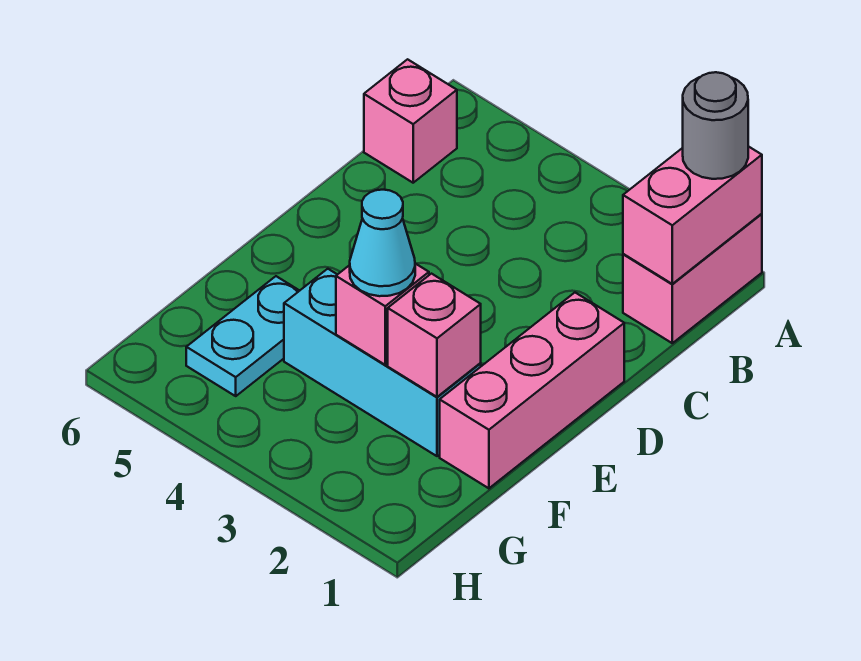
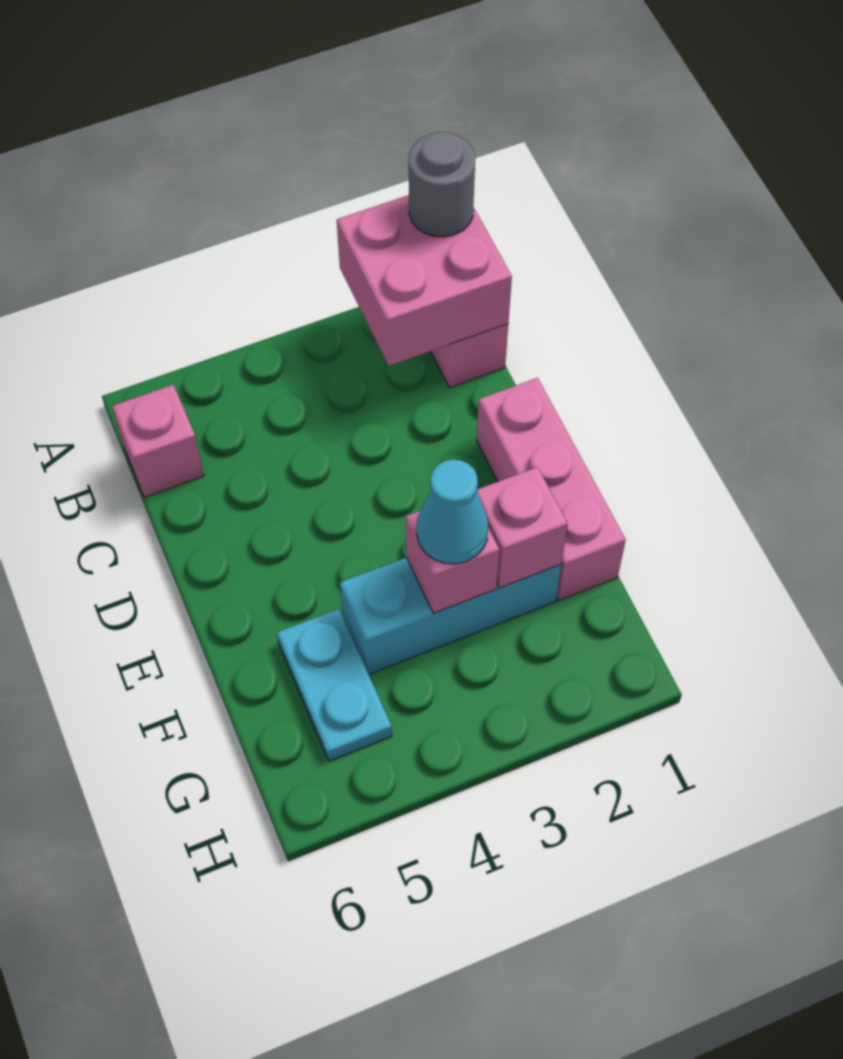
pink brick A1:B1 level 2 -> pink brick A1:B2 level 2

